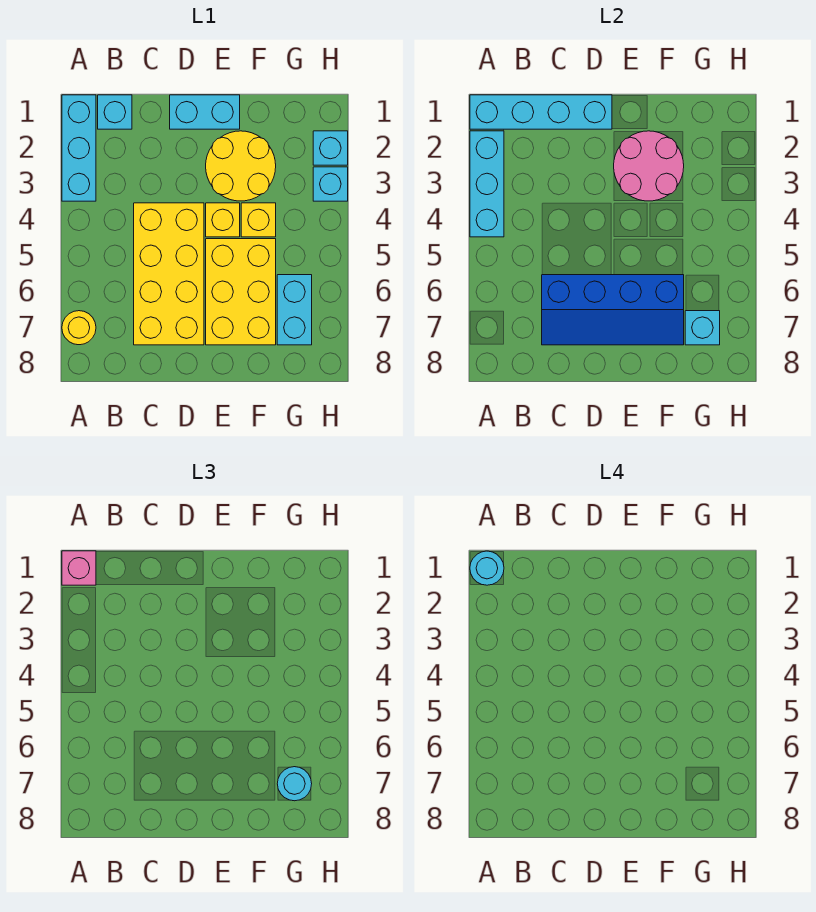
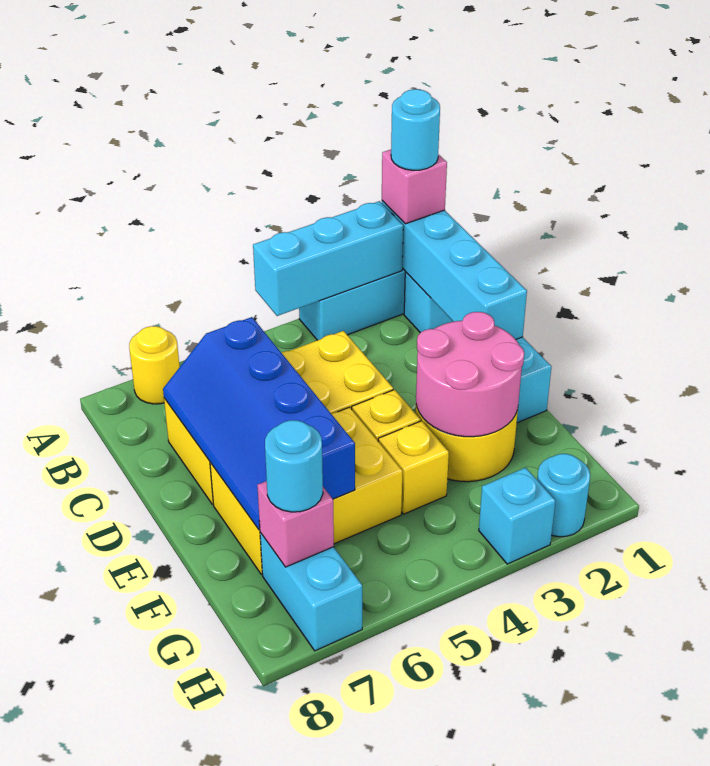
cyan brick G6:G7 level 1 -> cyan brick G7:H7 level 1
cyan brick G7 level 2 -> pink brick G7 level 2
cyan brick H2 level 1 -> cyan round brick H2 level 1

